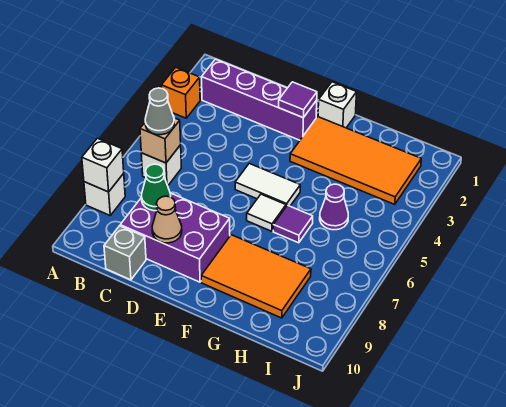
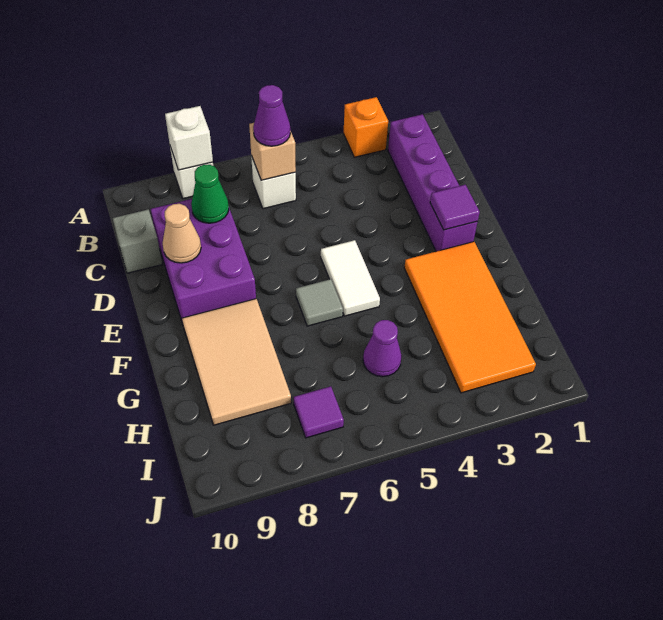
grey cone B6 level 3 -> purple cone B6 level 3
white brick F1 level 1 -> none
white tile F6 level 1 -> grey tile F6 level 1
orange tile F8:H9 level 1 -> tan tile F8:H9 level 1
purple tile G6 level 1 -> purple tile I7 level 1

